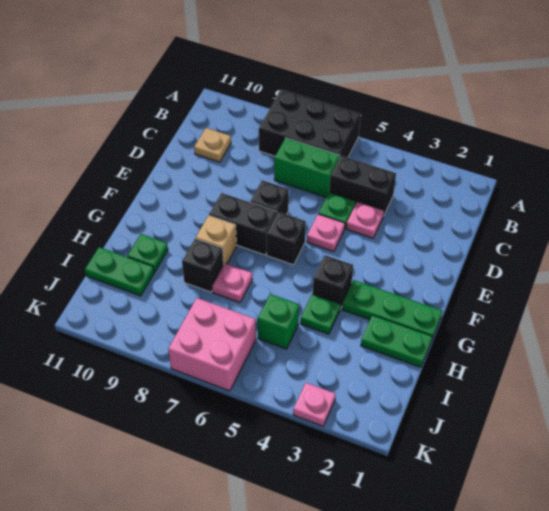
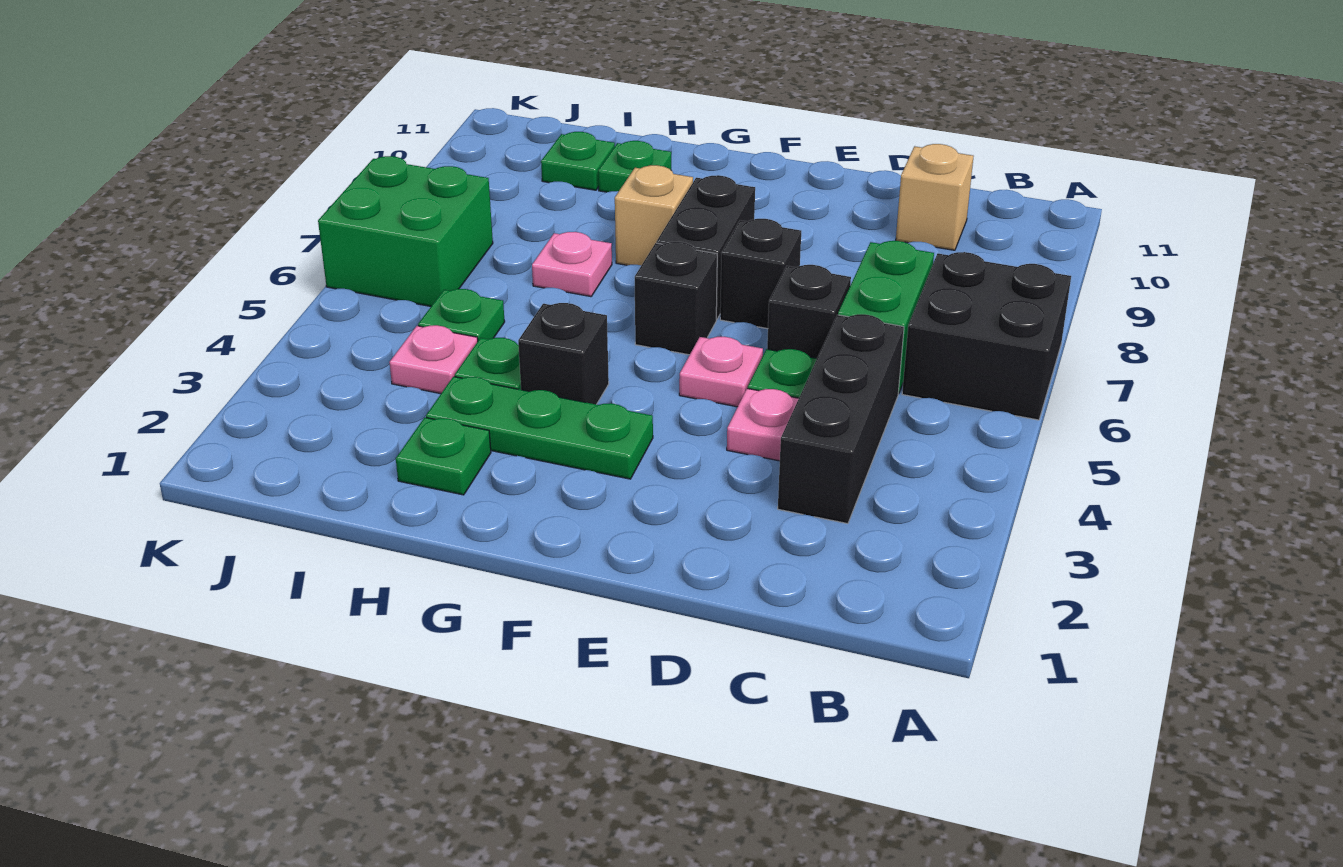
black brick A6:B8 level 1 -> black brick A6:B7 level 1
black brick C4:C5 level 1 -> black brick C3:C5 level 1
tan plate C10 level 1 -> tan brick C10 level 1
green plate G1:G3 level 1 -> green plate F3:H3 level 1
green plate H1:H2 level 1 -> green plate H2 level 1
black brick H8 level 1 -> black brick D6 level 1
green brick I5 level 1 -> green plate I5 level 1
green plate I10:I11 level 1 -> green plate I10 level 1
pink brick J6:K7 level 1 -> green brick J6:K7 level 1
pink plate K3 level 1 -> pink plate I4 level 1

